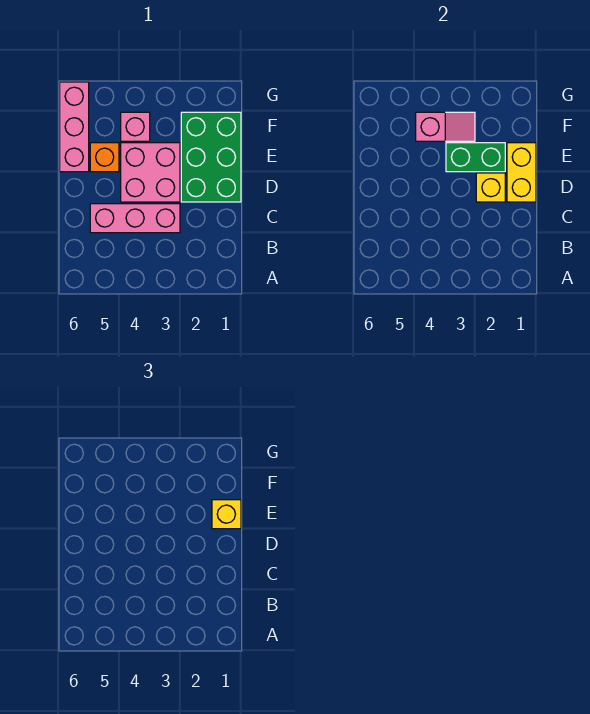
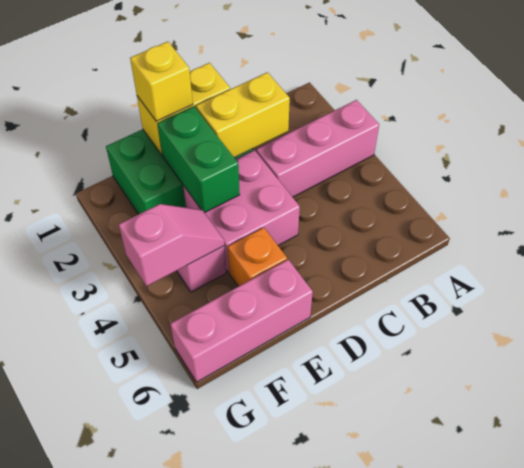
pink brick C3:C5 level 1 -> pink brick A3:C3 level 1
yellow brick D2 level 2 -> yellow brick C2:D2 level 2
pink slope F3:F4 level 2 top 4 -> pink slope F4:G4 level 2 top G

